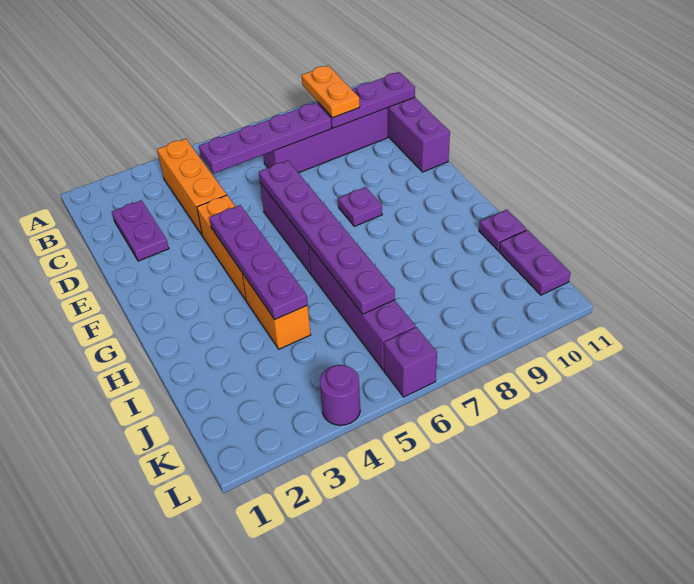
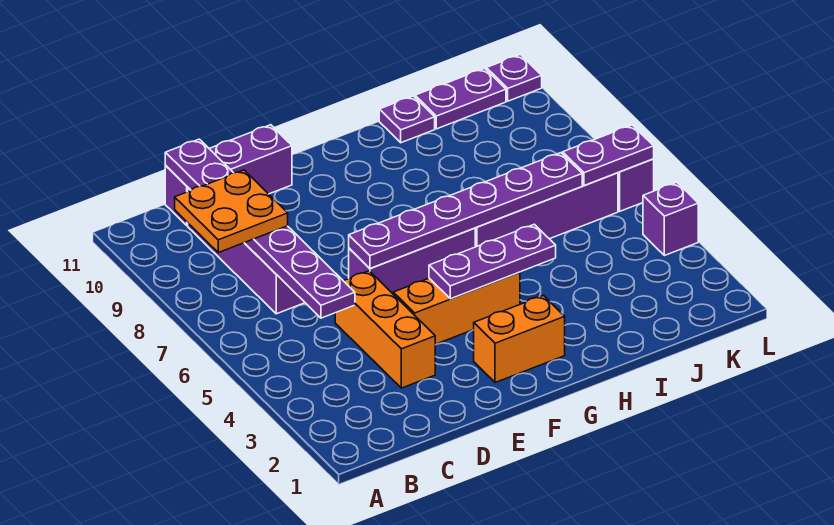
orange brick B4:D4 level 1 -> orange brick D3:D5 level 1
orange plate B9:C9 level 3 -> orange plate B8:C9 level 3
purple plate C2:D2 level 1 -> purple plate K6:L6 level 2
purple plate F4:I4 level 2 -> purple plate F4:H4 level 2
purple plate F8 level 1 -> purple plate L11 level 1
orange brick H4:I4 level 1 -> orange brick F2:G2 level 1
purple round brick L4 level 1 -> purple brick L4 level 1

